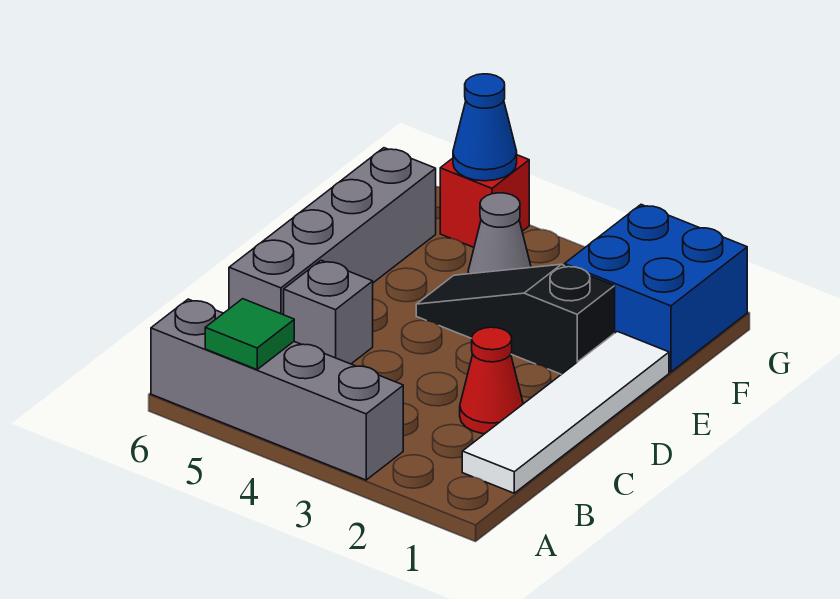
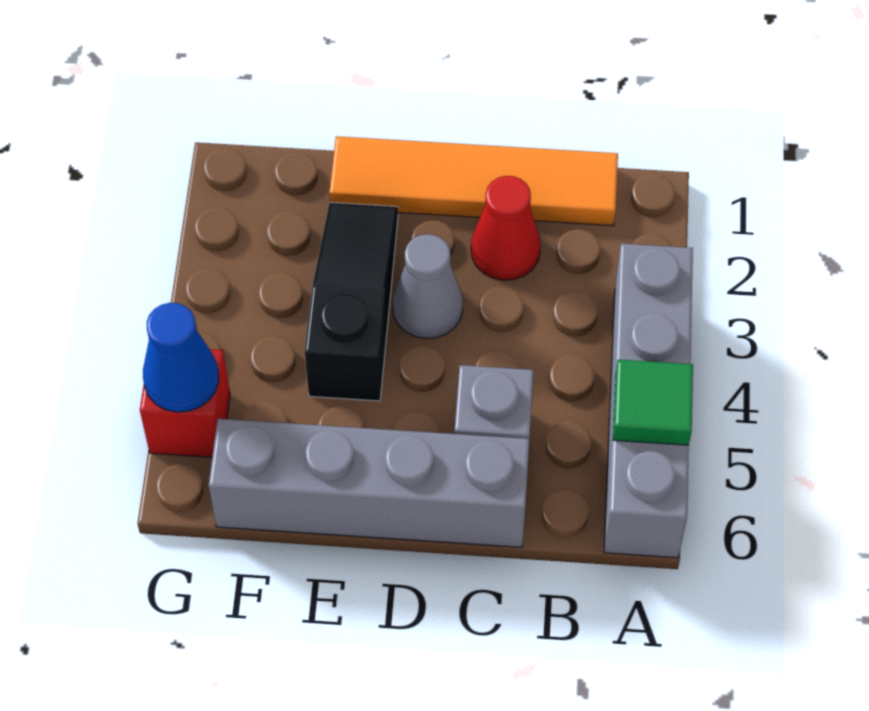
white tile B1:E1 level 1 -> orange tile B1:E1 level 1
black slope E2:E4 level 1 top 2 -> black slope E2:E4 level 1 top 4
blue brick F1:G2 level 1 -> none
grey cone F4 level 1 -> grey cone D3 level 1

